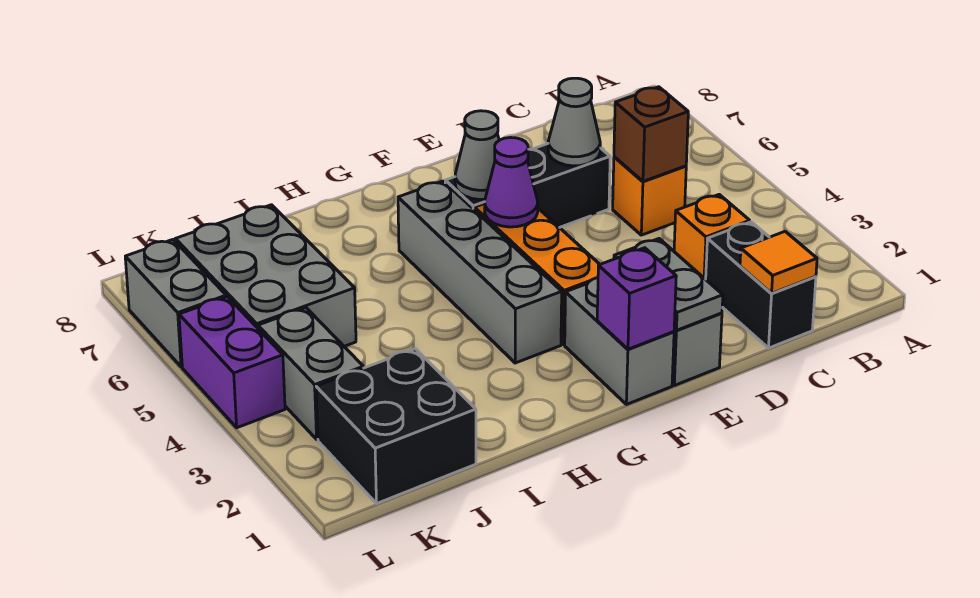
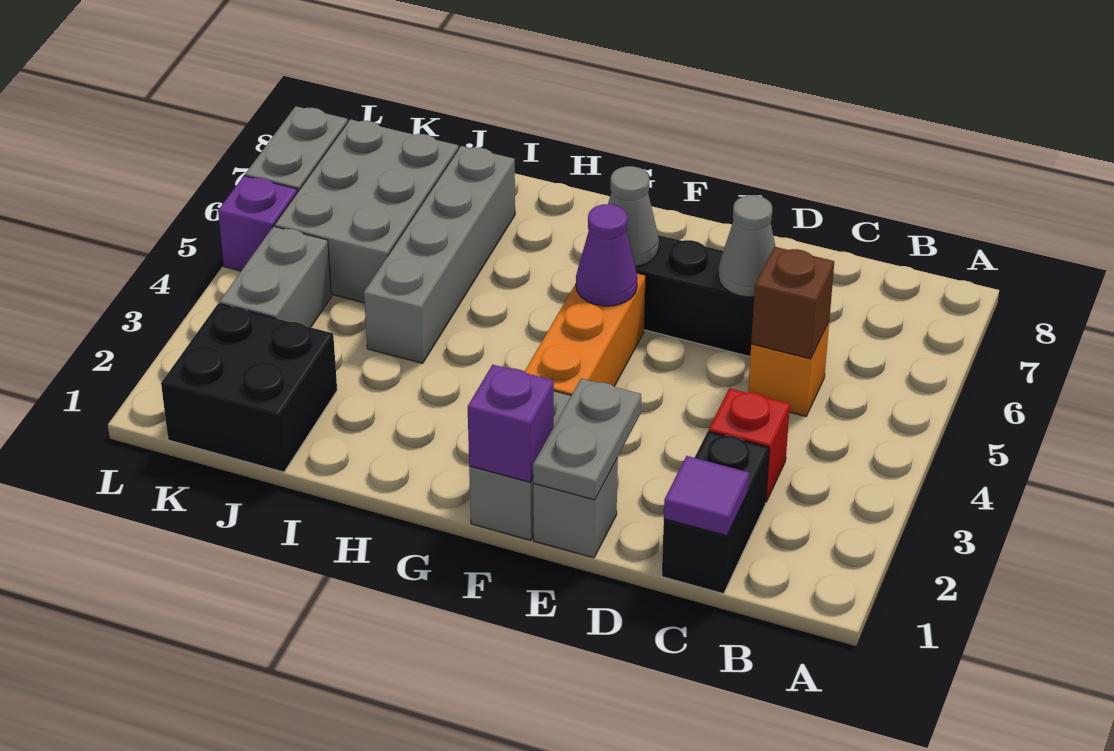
orange tile C1 level 2 -> purple tile C1 level 2
orange brick C3 level 1 -> red brick C3 level 1
grey brick G3:G6 level 1 -> grey brick I4:I7 level 1
purple brick L4:L5 level 1 -> purple brick L5 level 1

